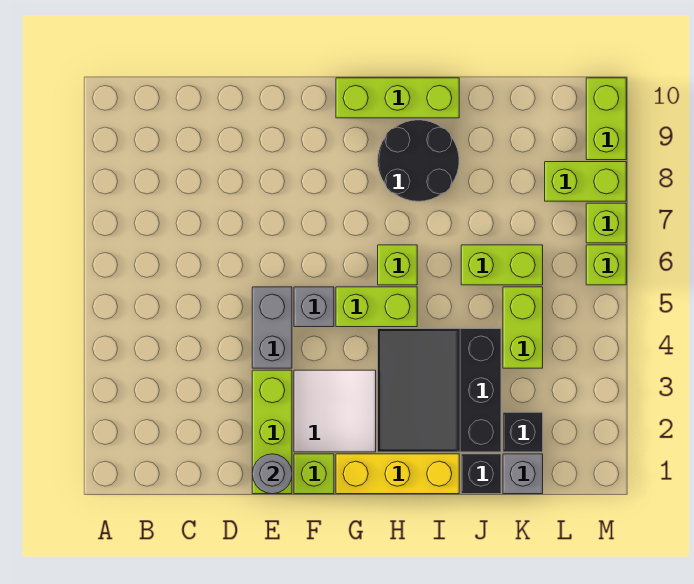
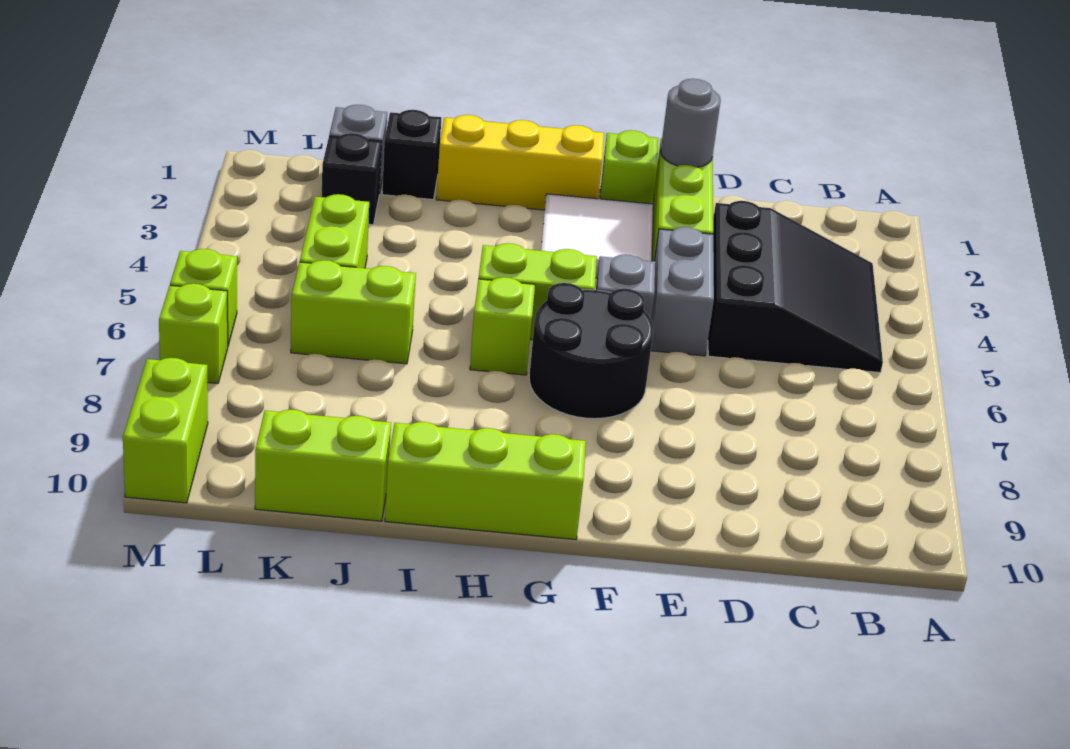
black slope H2:J4 level 1 top J -> black slope B3:D5 level 1 top D
black round brick H8:I9 level 1 -> black round brick F6:G7 level 1
lime brick L8:M8 level 1 -> lime brick J10:K10 level 1

